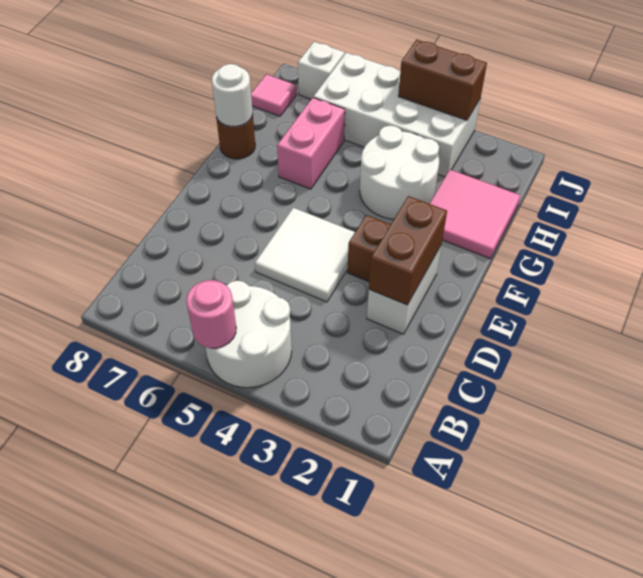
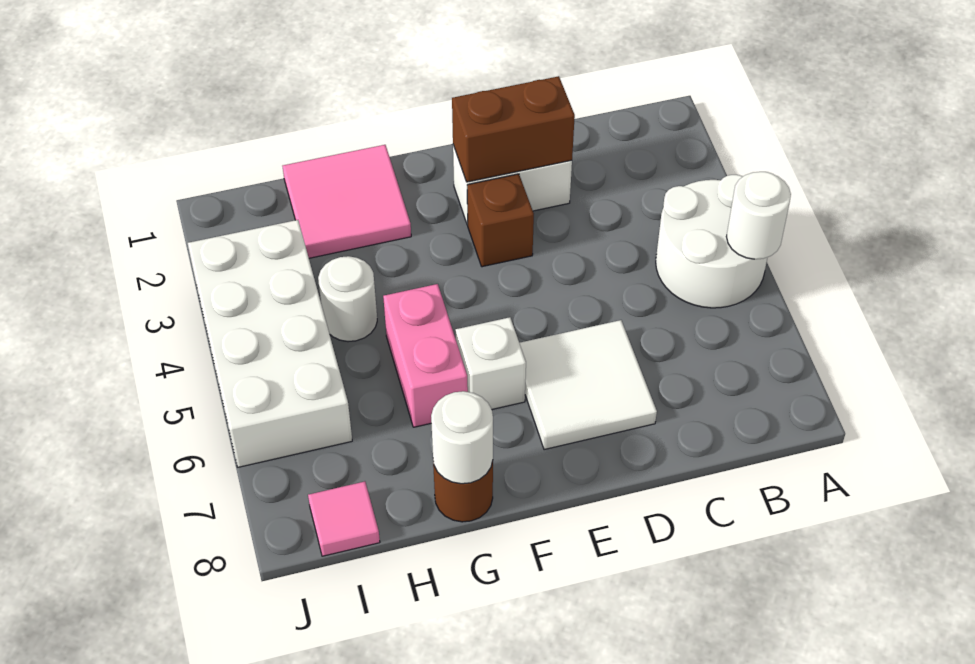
pink round brick A5 level 2 -> white round brick A5 level 2
white tile D4:E5 level 1 -> white tile D6:E7 level 1
white round brick G3:H4 level 1 -> white round brick H4 level 1
pink brick G6:H6 level 1 -> pink brick G5:G6 level 1
brown brick J3:J4 level 2 -> none
white brick J7 level 1 -> white brick F6 level 1

